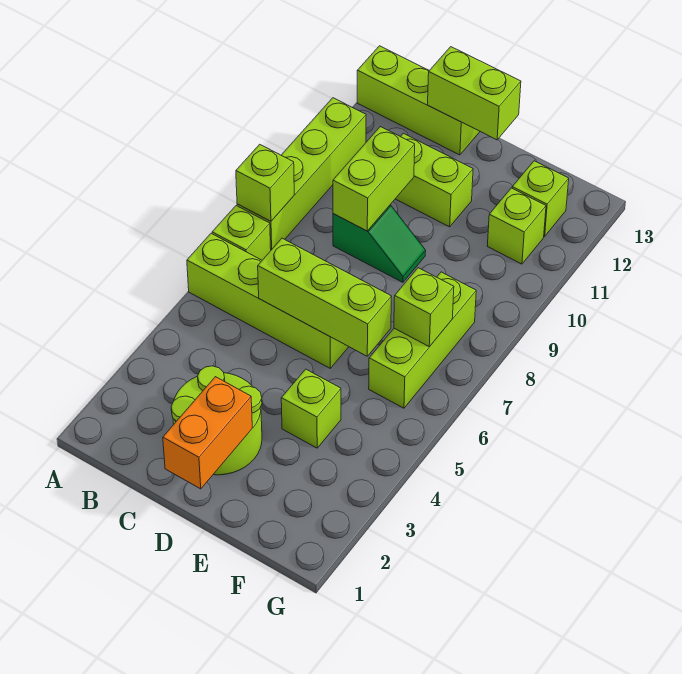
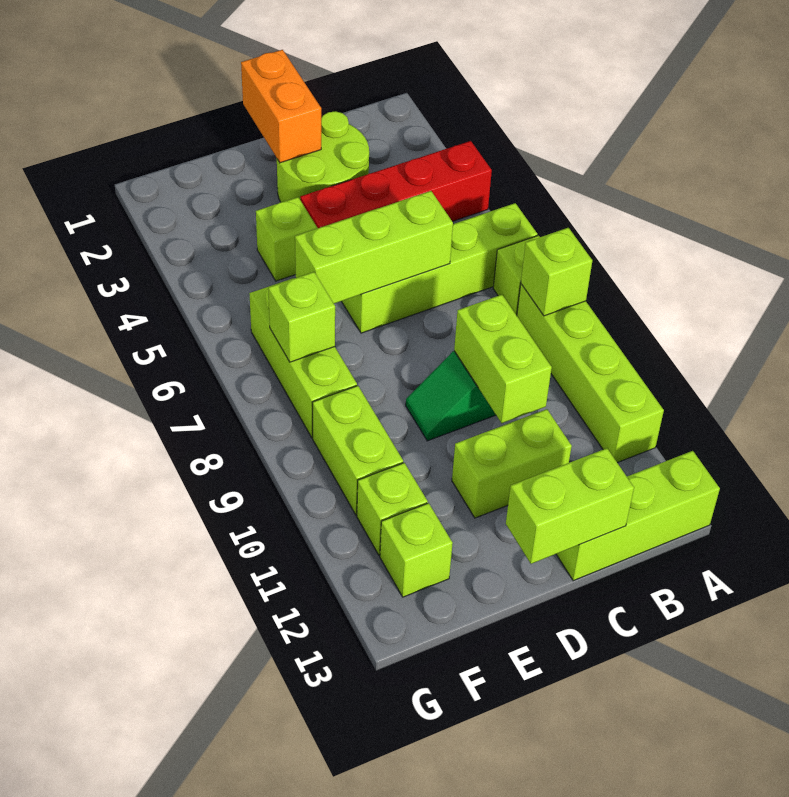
none -> red brick A4:D4 level 1
none -> lime brick F9:F10 level 1

